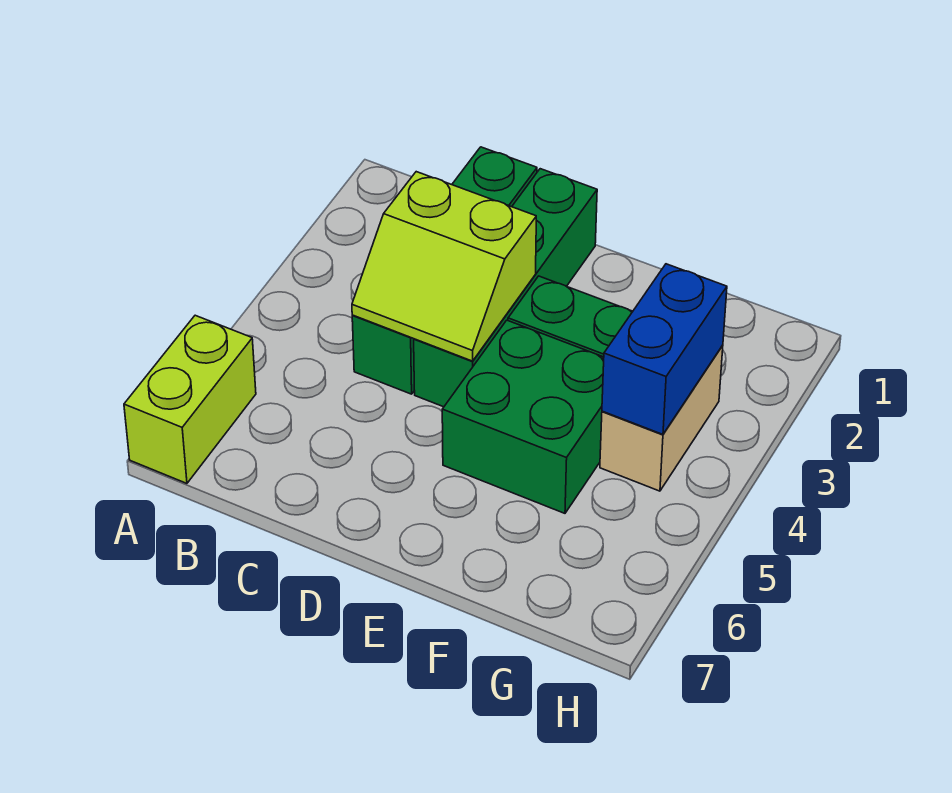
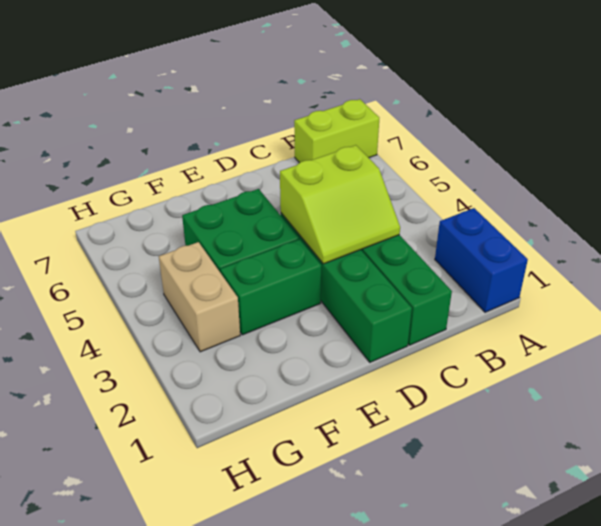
lime brick A6:A7 level 1 -> lime brick A7:B7 level 1
lime slope C3:D4 level 2 top 3 -> lime slope C3:D4 level 2 top 4
blue brick G3:G4 level 2 -> blue brick A1:A2 level 1

